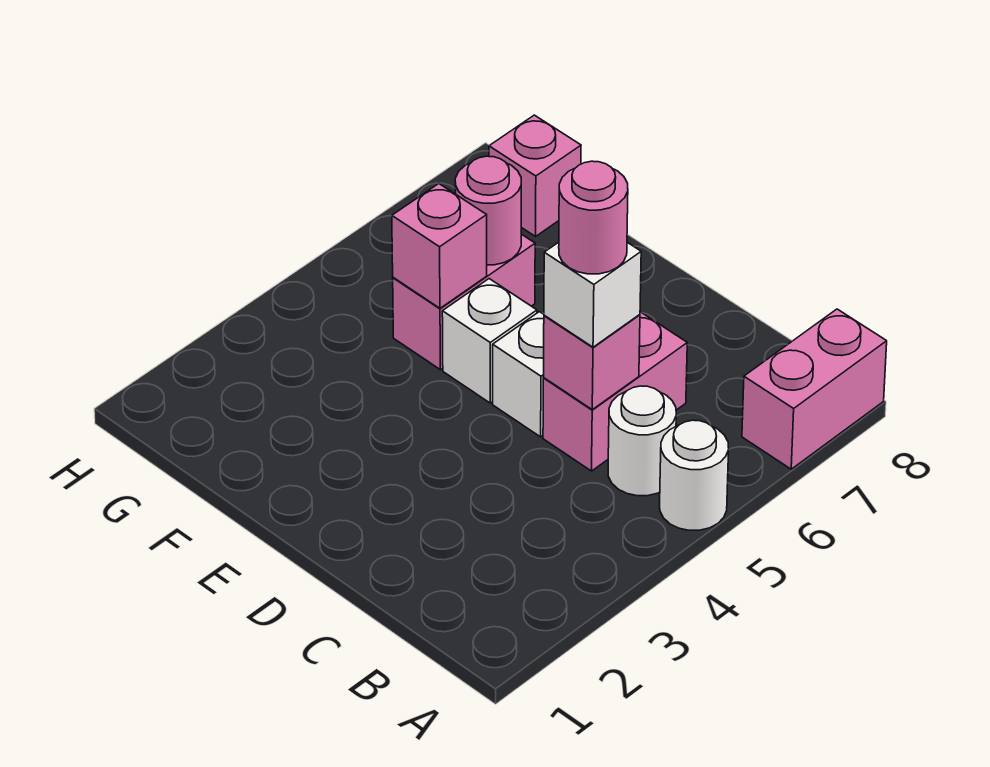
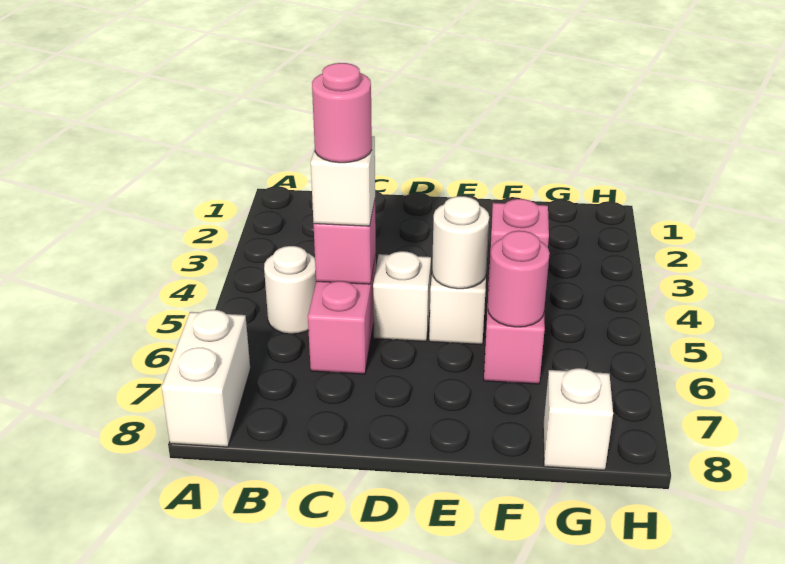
white round brick A5 level 1 -> white round brick E5 level 2
pink brick A7:A8 level 1 -> white brick A7:A8 level 1
pink brick G8 level 1 -> white brick G8 level 1

